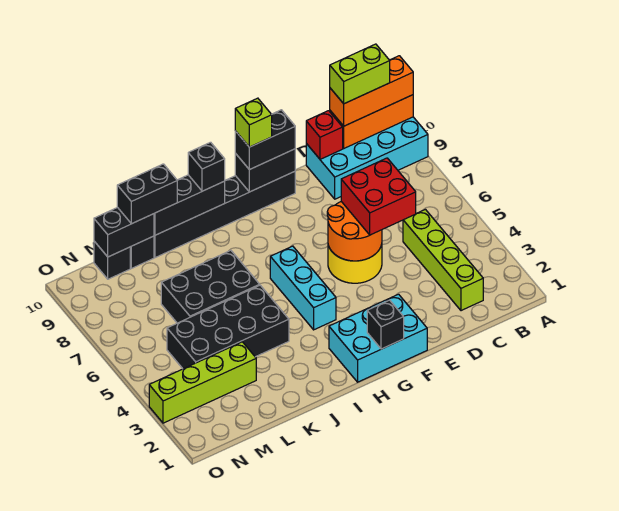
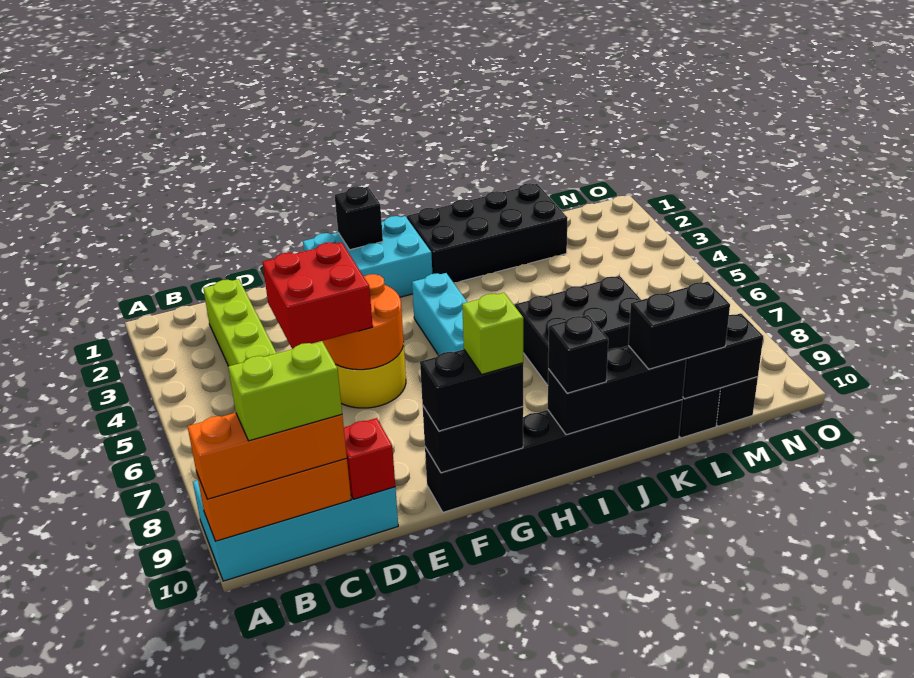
black brick J4:M5 level 1 -> black brick I1:L2 level 1
lime brick L3:O3 level 1 -> none

